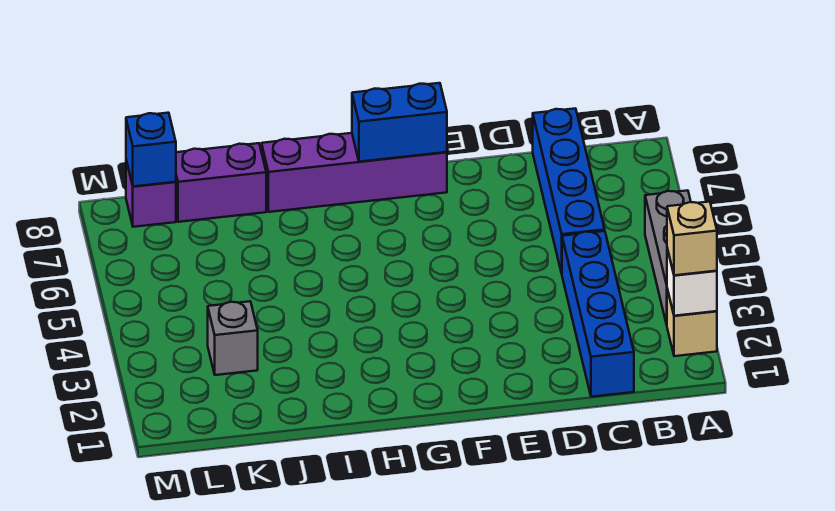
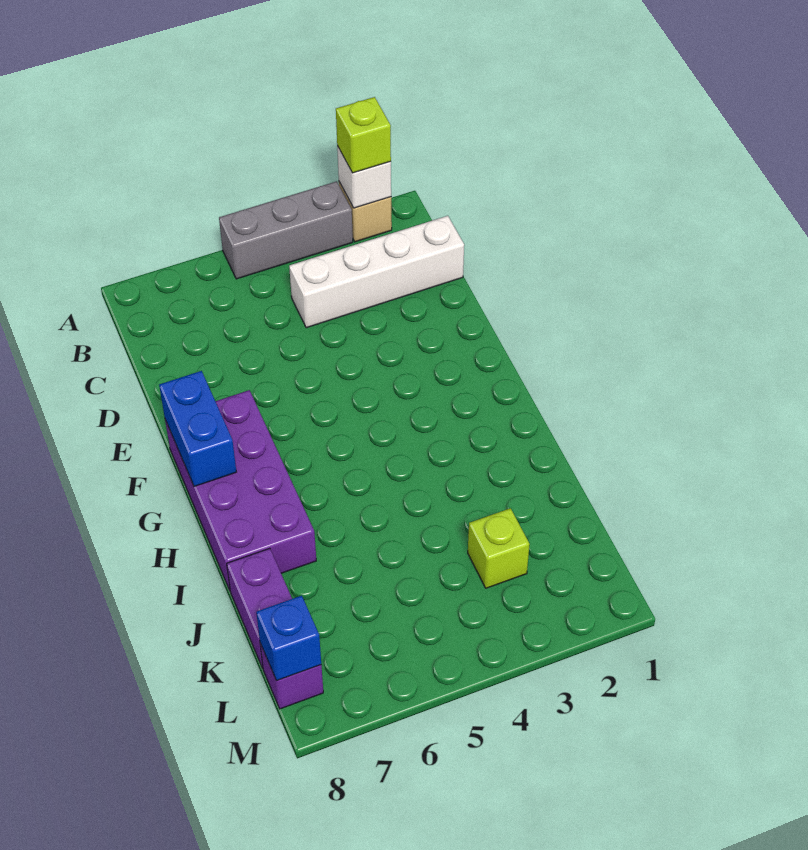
tan brick A2 level 3 -> lime brick A2 level 3
blue brick C1:C4 level 1 -> white brick C1:C4 level 1
blue brick C5:C8 level 1 -> none
purple brick F8:I8 level 1 -> purple brick F7:I8 level 1
grey brick K3 level 1 -> lime brick K3 level 1

